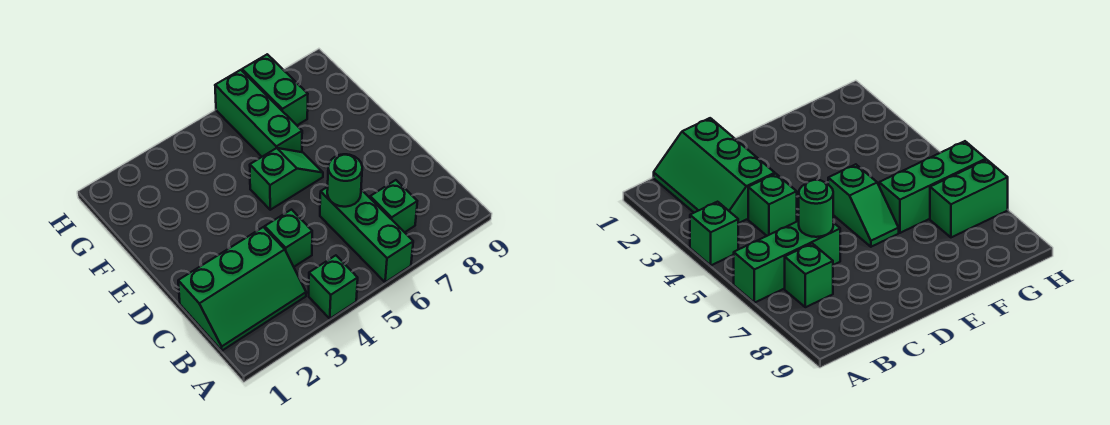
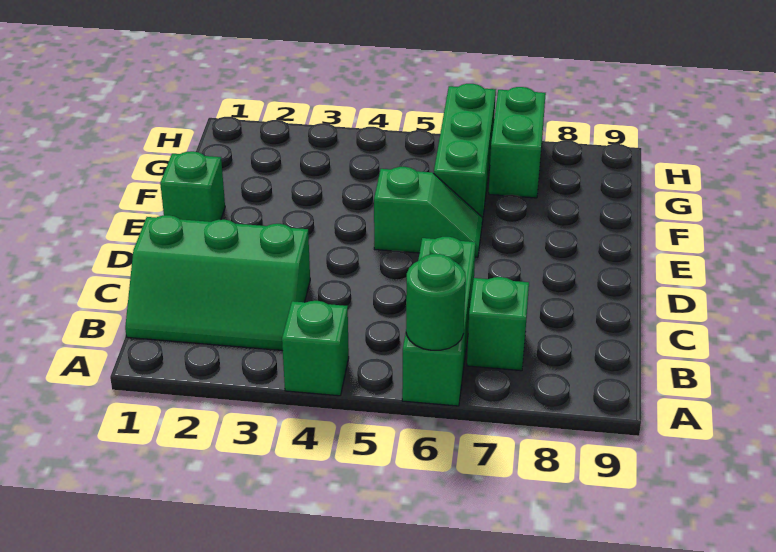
green brick C4 level 1 -> green brick E1 level 1
green round brick C6 level 2 -> green round brick A6 level 2

